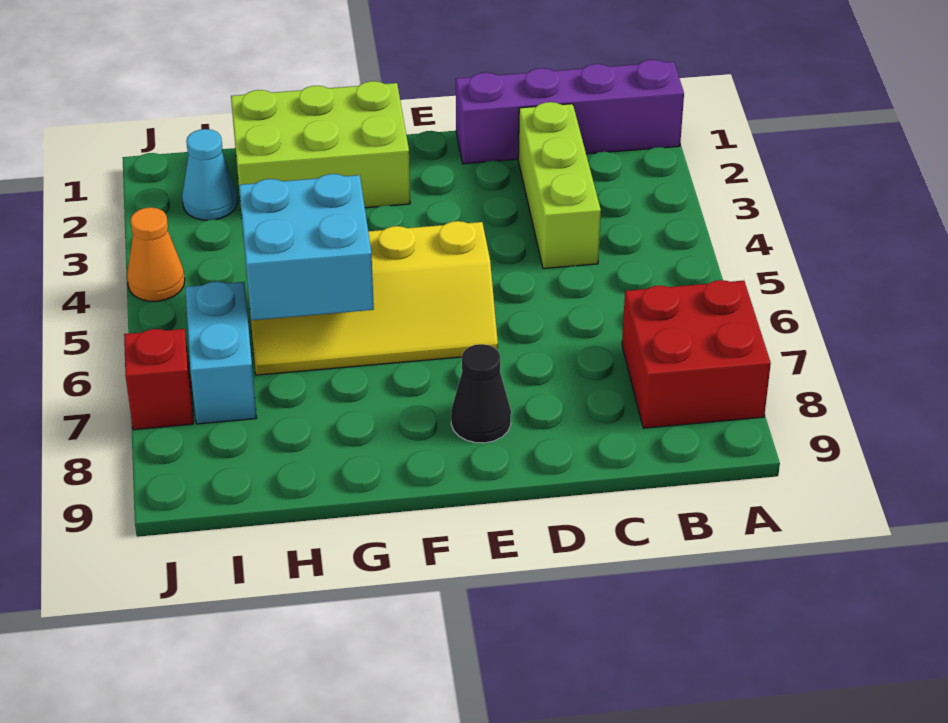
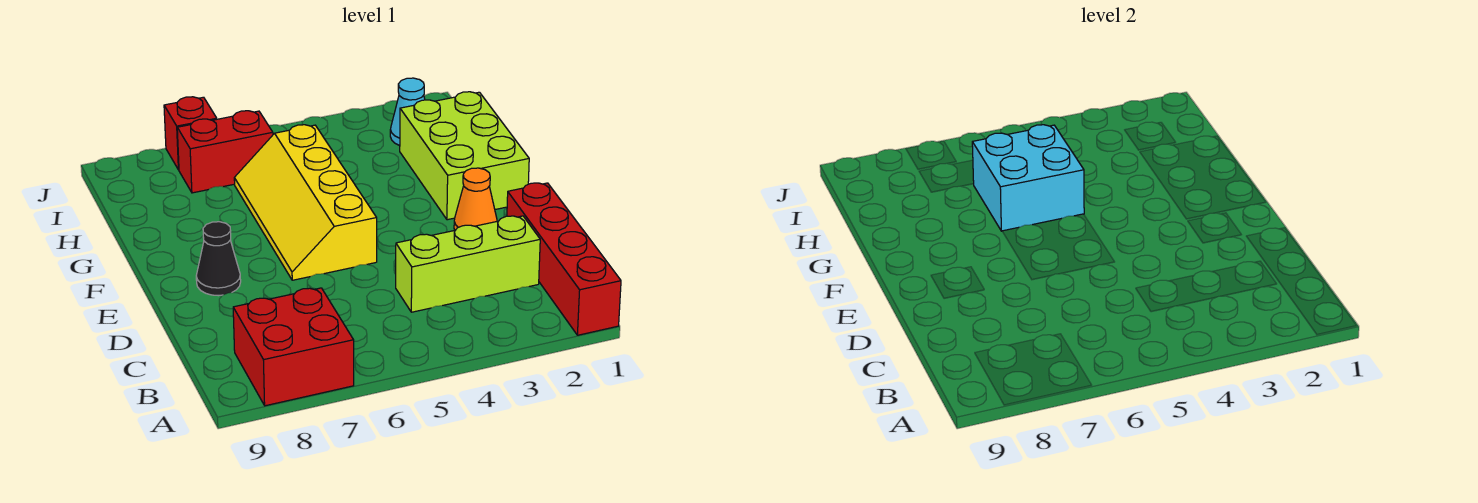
purple brick A1:D1 level 1 -> red brick A1:D1 level 1
cyan brick I6:I7 level 1 -> red brick I6:I7 level 1
orange cone J4 level 1 -> orange cone E2 level 1

